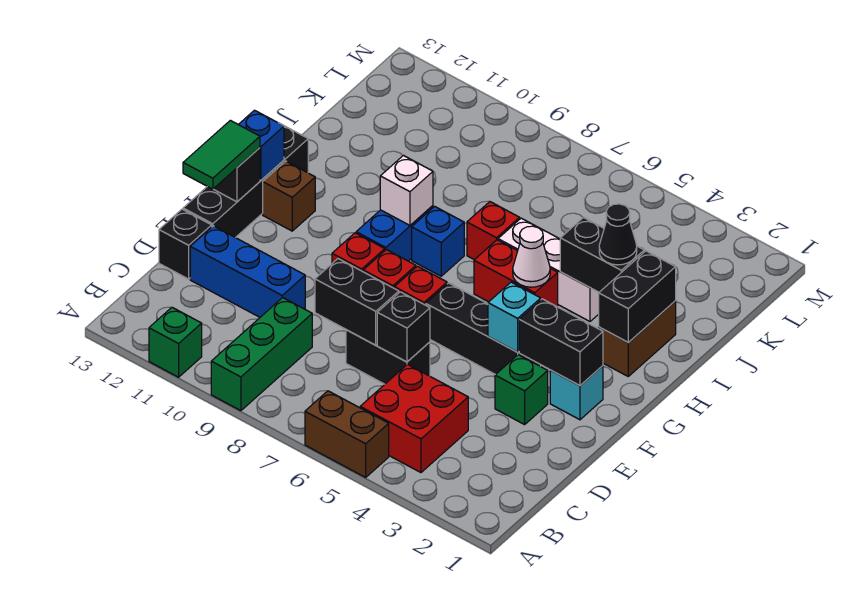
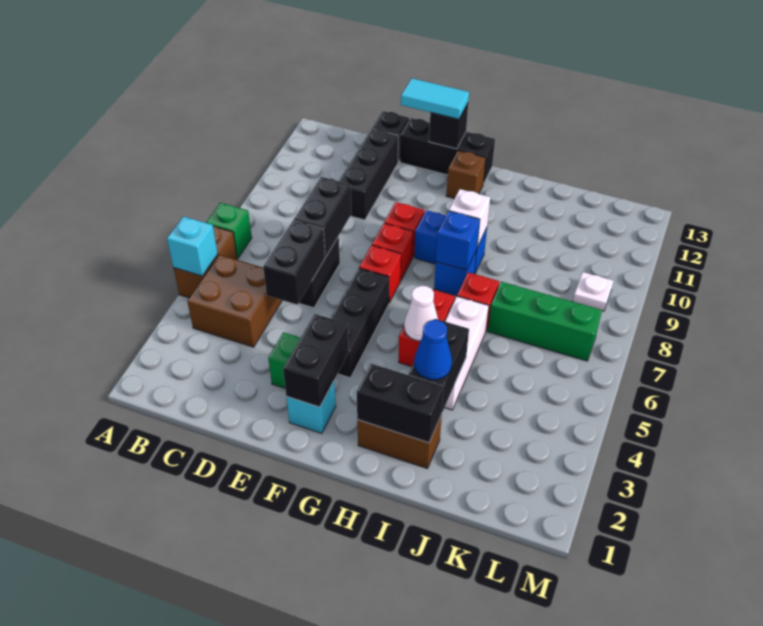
green brick A9:C9 level 1 -> green brick J7:L7 level 1
green brick A11 level 1 -> green brick A7 level 1
red brick B4:C5 level 1 -> brown brick B4:C5 level 1
black brick D6 level 2 -> black brick D5:D6 level 2
blue brick D10:D12 level 1 -> black brick D10:D12 level 1
black brick E13:H13 level 1 -> black brick E13:G13 level 1
green tile E13:F13 level 3 -> cyan tile E13:F13 level 3
cyan brick F4 level 2 -> cyan brick A5 level 2
blue brick G13 level 2 -> blue brick H8 level 2
black cone I3 level 3 -> blue cone I3 level 3
none -> white plate L9 level 1

